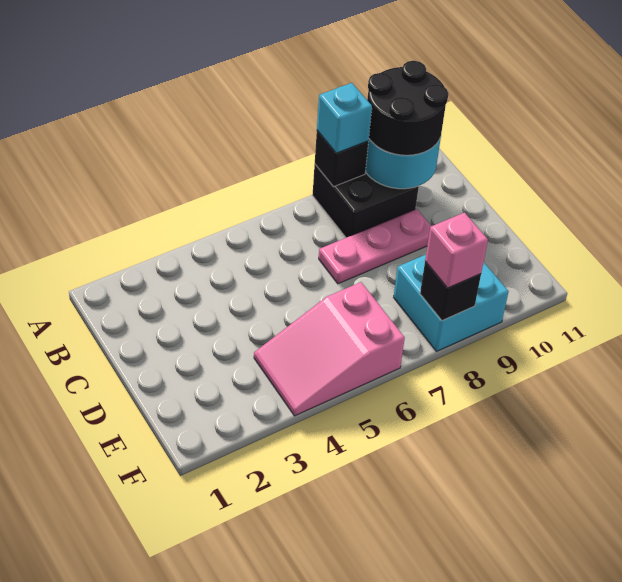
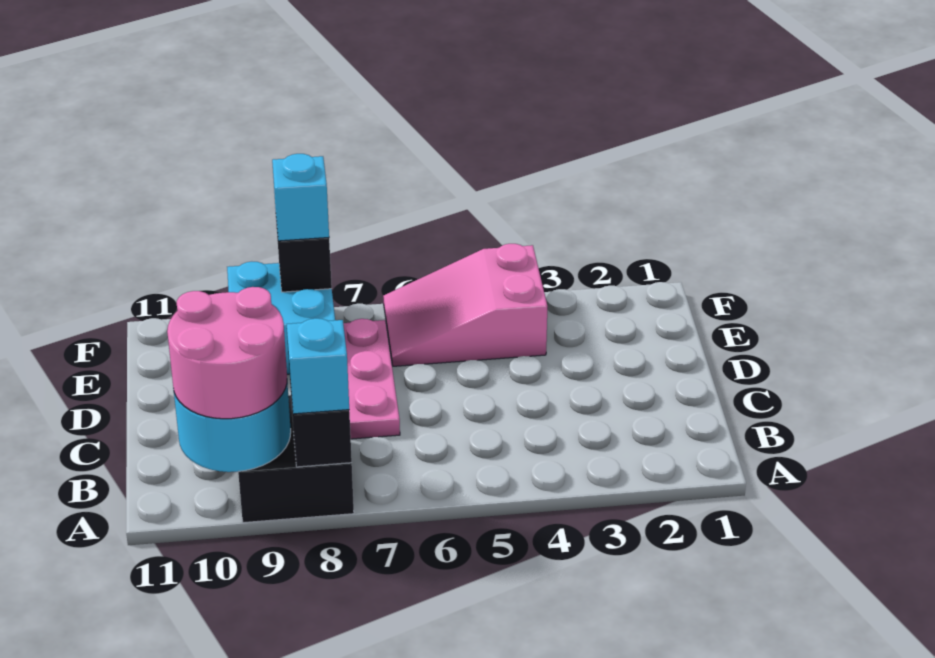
black round brick A9:B10 level 3 -> pink round brick A9:B10 level 3
pink plate C7:C9 level 1 -> pink plate C7:E7 level 1
pink slope E4:F6 level 1 top 6 -> pink slope E4:F6 level 1 top 4
pink brick F8 level 3 -> cyan brick F8 level 3

